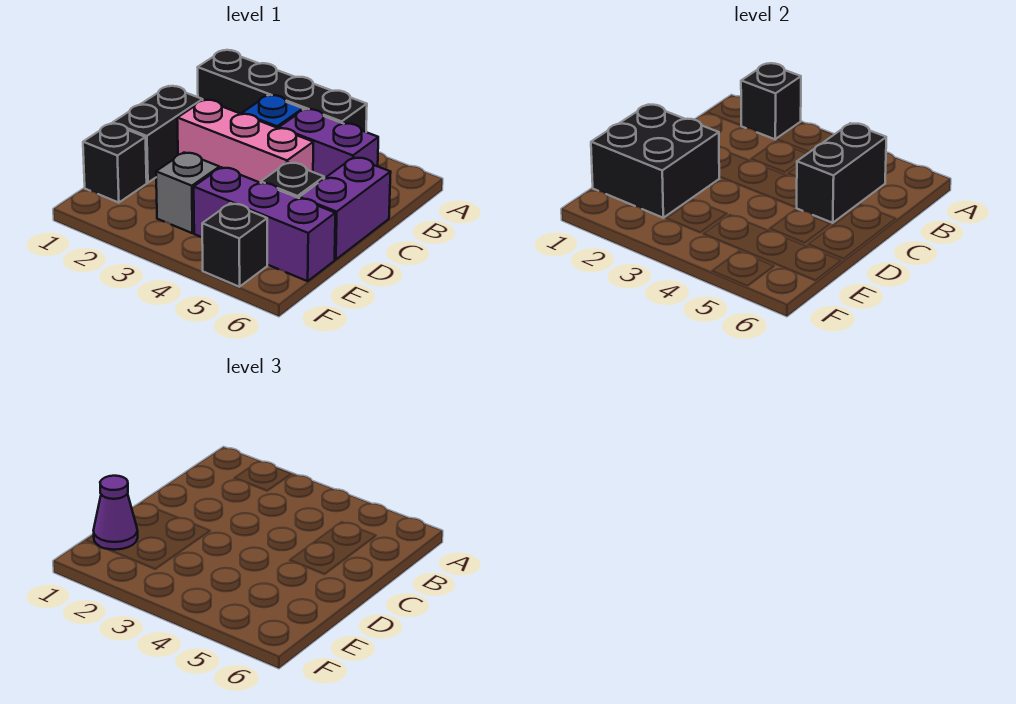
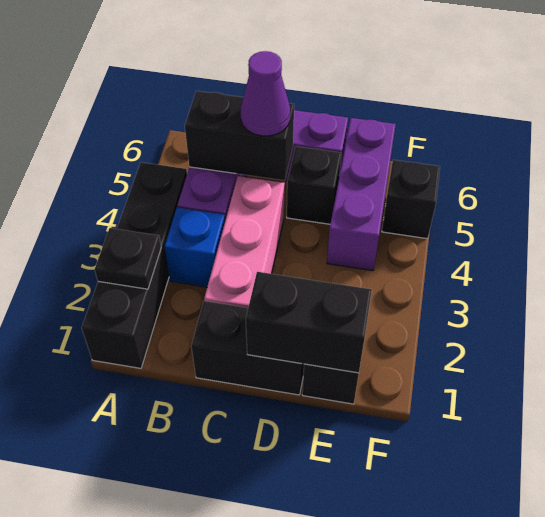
black brick A2 level 2 -> black plate A2 level 2
black brick D1:E2 level 2 -> black brick D1:E1 level 2
purple cone E1 level 3 -> purple cone C5 level 3
grey brick E3 level 1 -> none

